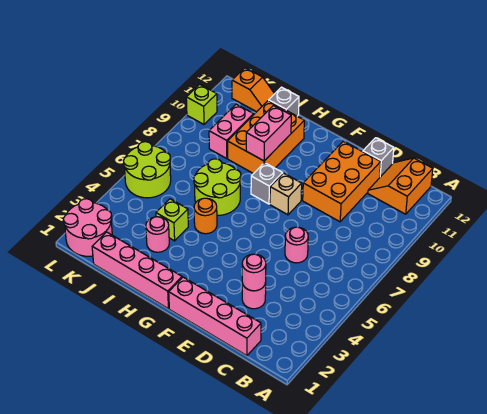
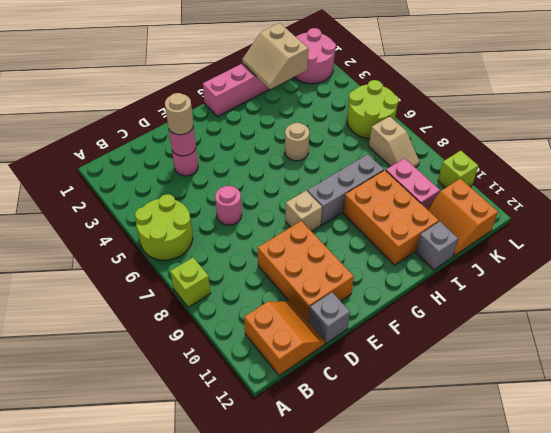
pink brick C1:F1 level 1 -> none
none -> tan round brick D3 level 3
grey brick G8 level 1 -> grey brick G8:I8 level 1
orange round brick H5 level 1 -> tan round brick H5 level 1
lime round brick H6:I7 level 1 -> lime round brick A5:B6 level 1
pink brick H9:H10 level 2 -> none
none -> tan slope I1:J2 level 2 top J
pink round brick I3 level 1 -> none
lime brick I4 level 1 -> lime brick A8 level 1
orange slope J12:K12 level 1 top K -> orange slope J11:K12 level 1 top K
none -> tan slope K7:K8 level 1 top 7

